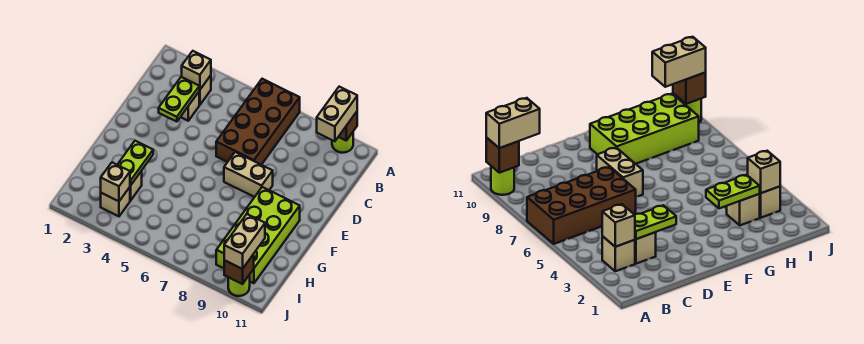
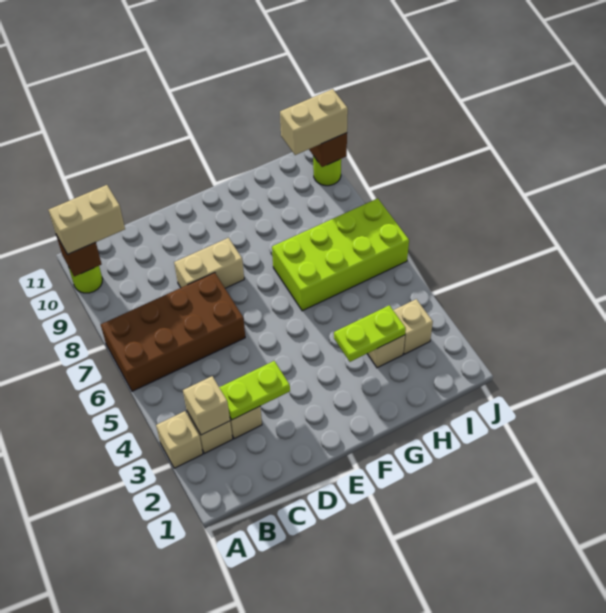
tan brick E7:E8 level 1 -> tan brick D8:E8 level 1
lime brick F9:I10 level 1 -> lime brick G6:J7 level 1
tan brick I3 level 2 -> tan brick A3 level 1

